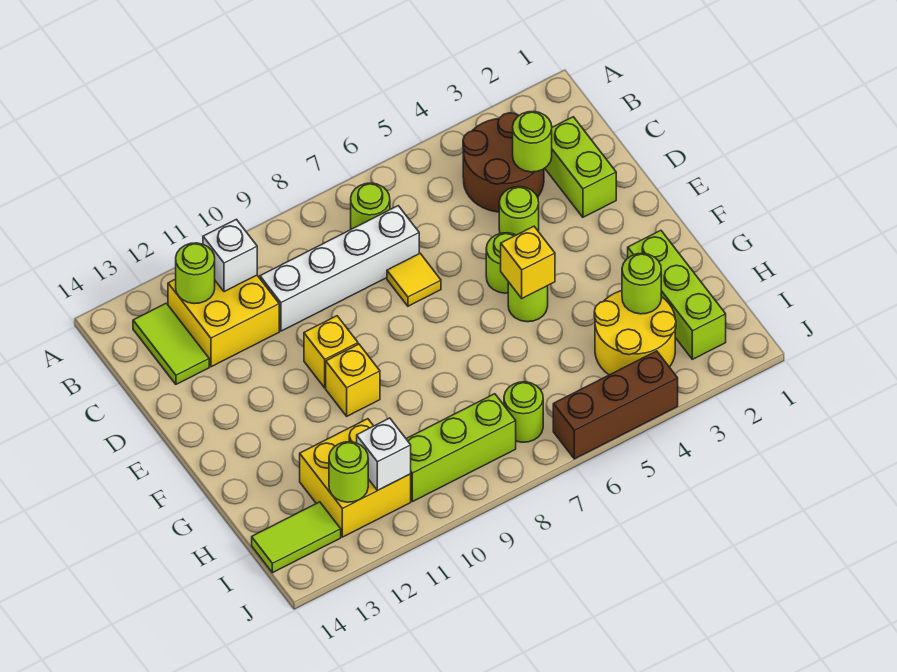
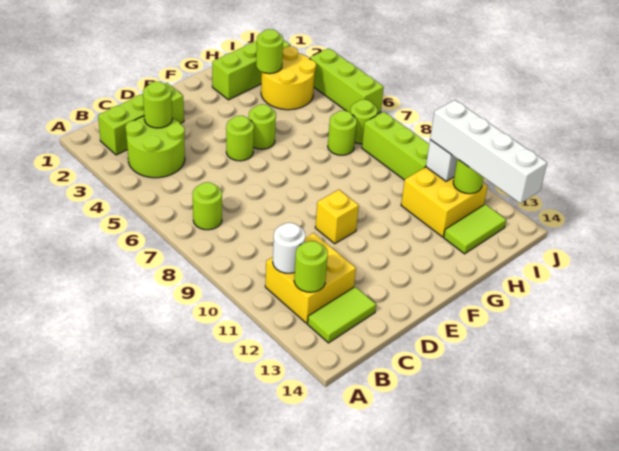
brown round brick B3:C4 level 1 -> lime round brick B3:C4 level 1
white brick B11 level 2 -> white round brick B11 level 2
lime brick C2:D2 level 1 -> lime brick B2:D2 level 1
white brick C7:C10 level 1 -> white brick I11:I14 level 3
lime round brick D4 level 1 -> lime round brick H7 level 1
yellow tile D7 level 1 -> none
yellow brick F5 level 2 -> none
yellow brick F10 level 1 -> none
lime tile I13:I14 level 1 -> lime tile H13:I13 level 1
brown brick J4:J6 level 1 -> lime brick J4:J6 level 1

